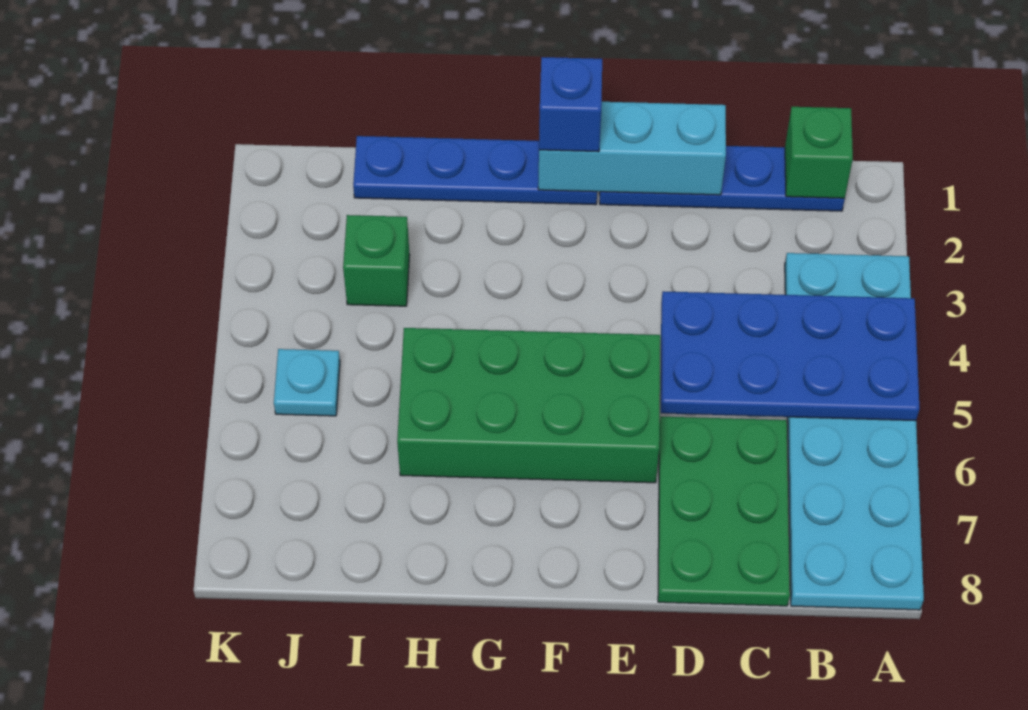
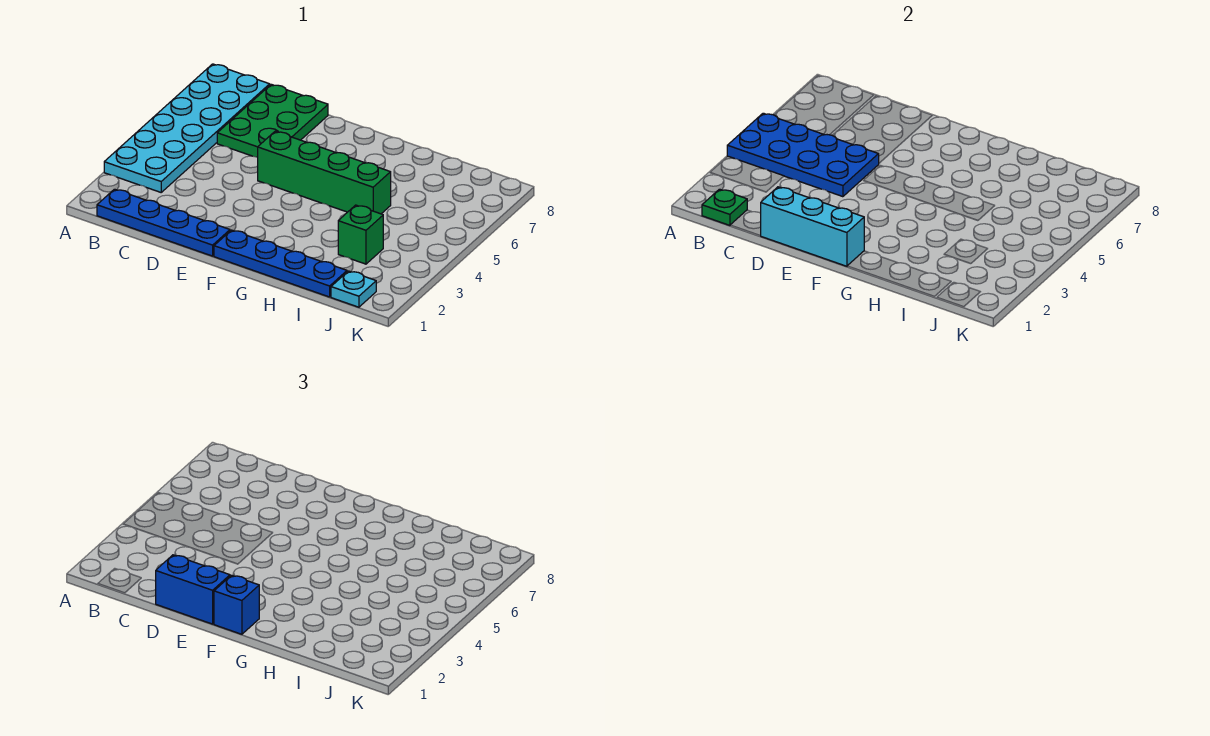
green brick B1 level 2 -> green plate B1 level 2
none -> blue brick D1:E1 level 3
green brick E5:H6 level 1 -> green brick E5:H5 level 1
cyan plate J5 level 1 -> cyan plate J1 level 1

